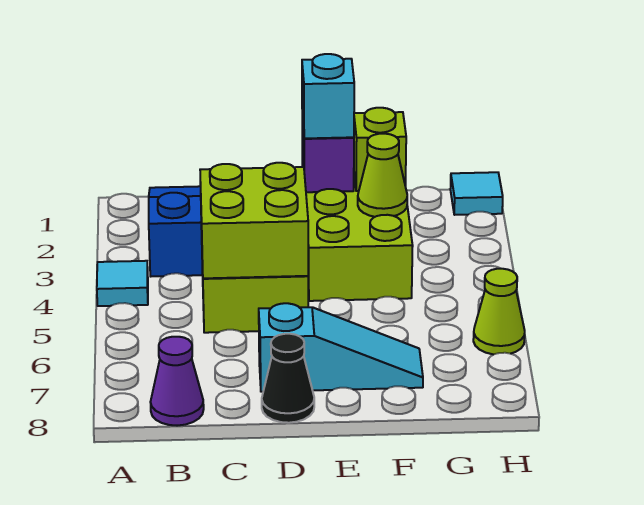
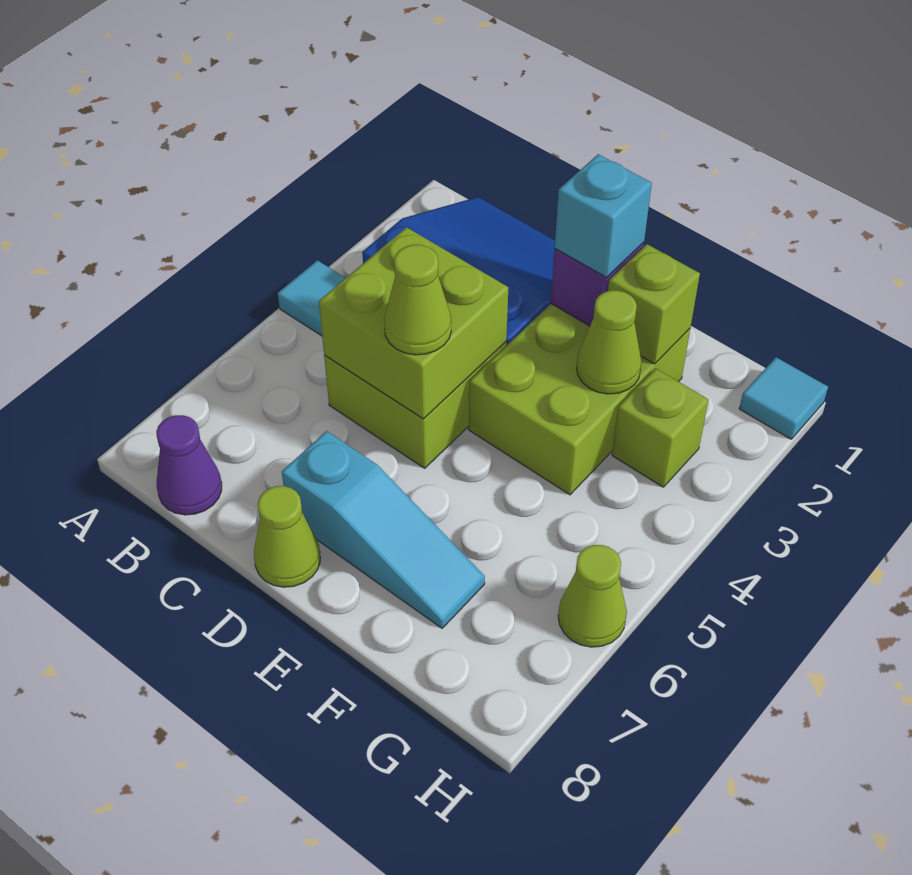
none -> lime cone D5 level 3
black cone D8 level 1 -> lime cone D8 level 1
none -> lime brick G3 level 1

